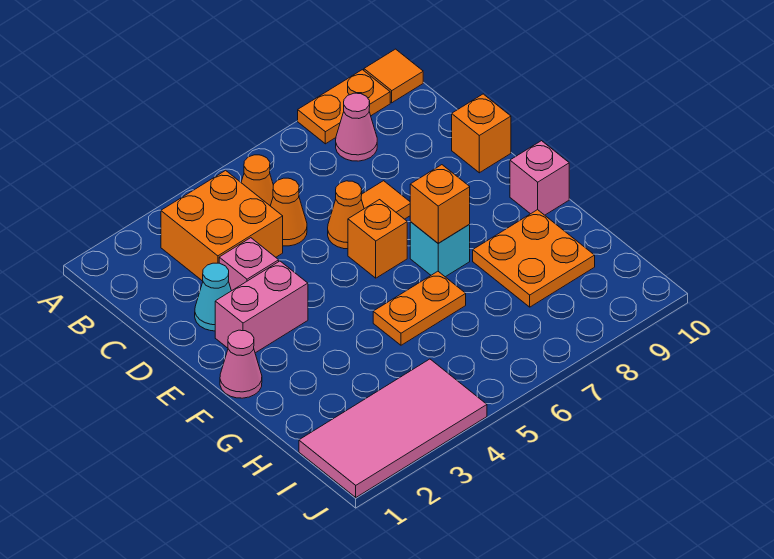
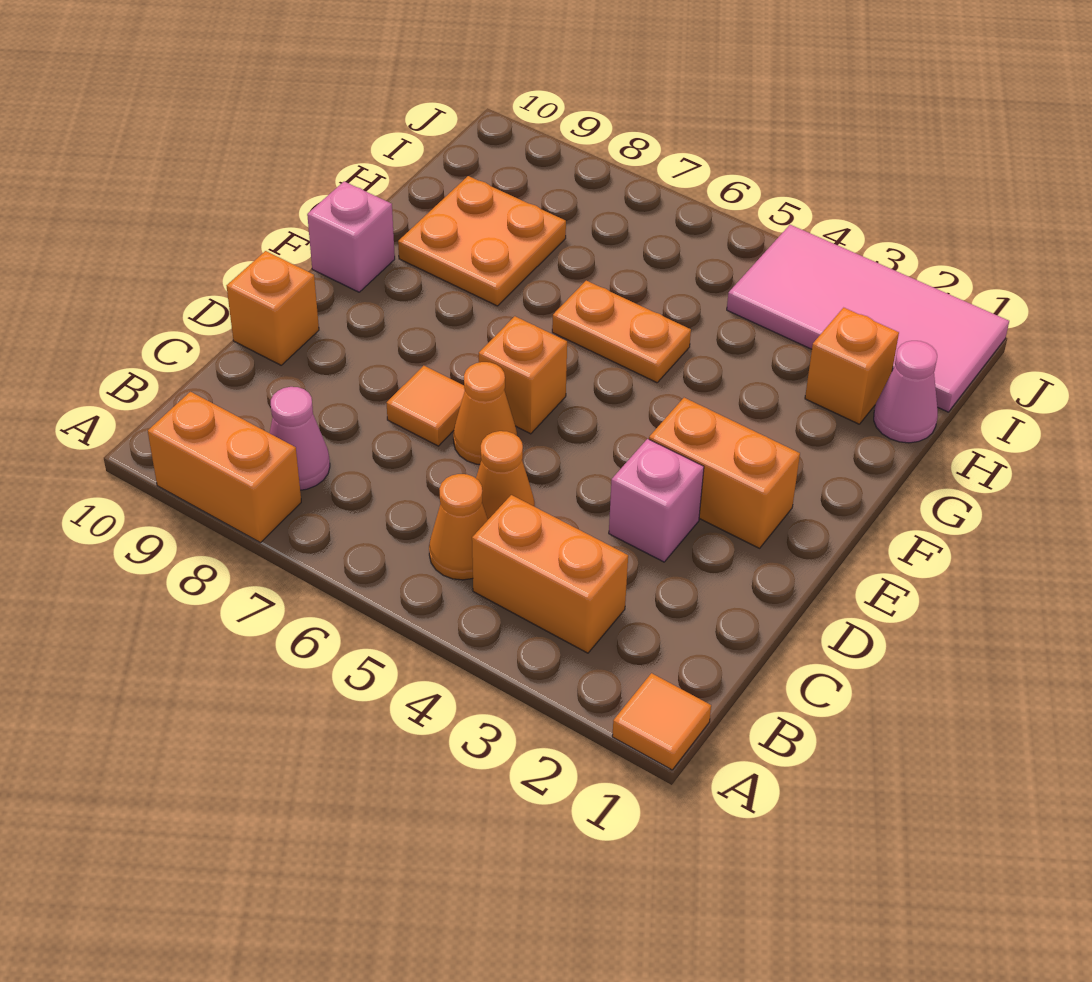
orange plate A8:A9 level 1 -> orange brick A8:A9 level 1
orange tile A10 level 1 -> orange tile A1 level 1
orange brick B3:C4 level 1 -> orange brick B3:B4 level 1
cyan cone D2 level 1 -> none
pink brick E2:E3 level 1 -> orange brick E2:E3 level 1
pink cone F1 level 1 -> pink cone H1 level 1
cyan brick F7 level 1 -> none
orange brick F7 level 2 -> orange brick H2 level 1

